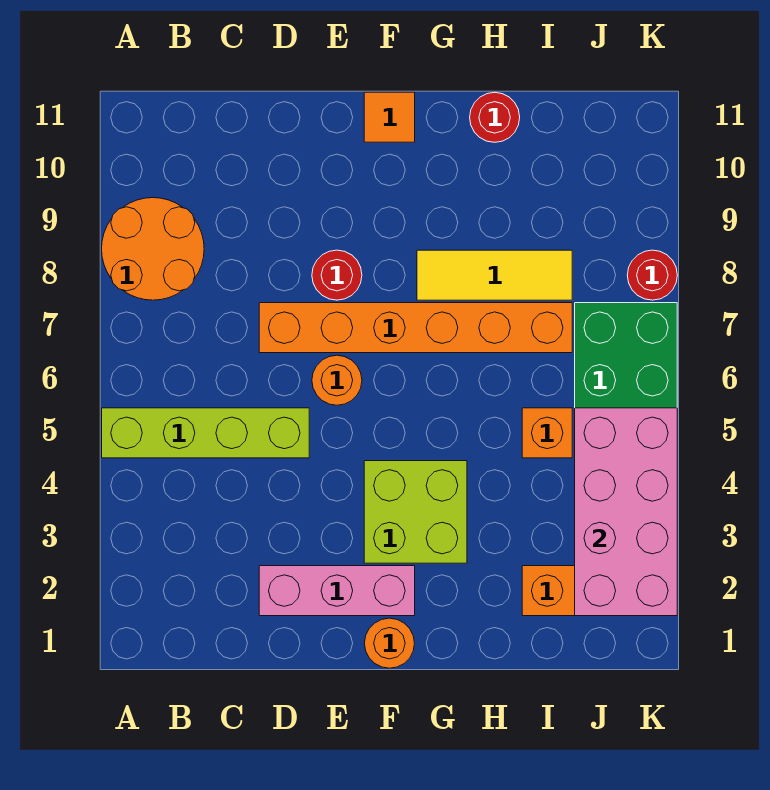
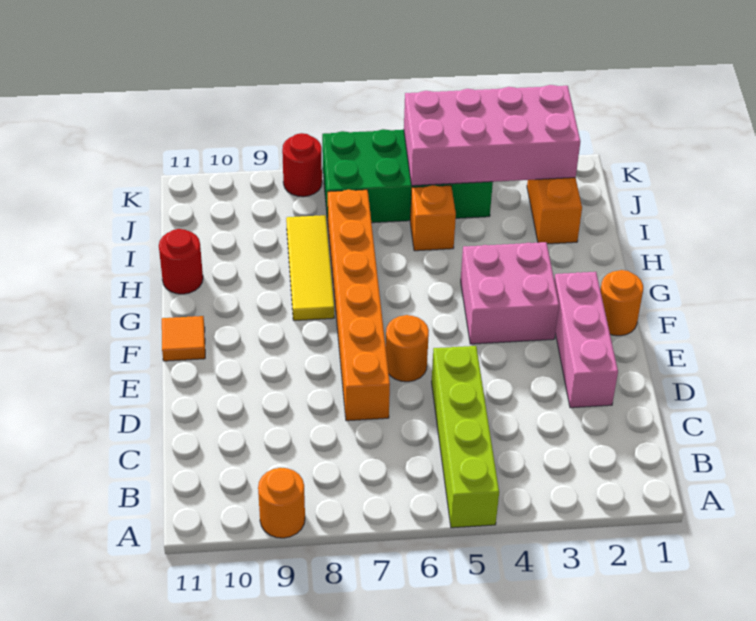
orange round brick A8:B9 level 1 -> orange round brick A9 level 1
red round brick E8 level 1 -> none
lime brick F3:G4 level 1 -> pink brick F3:G4 level 1

